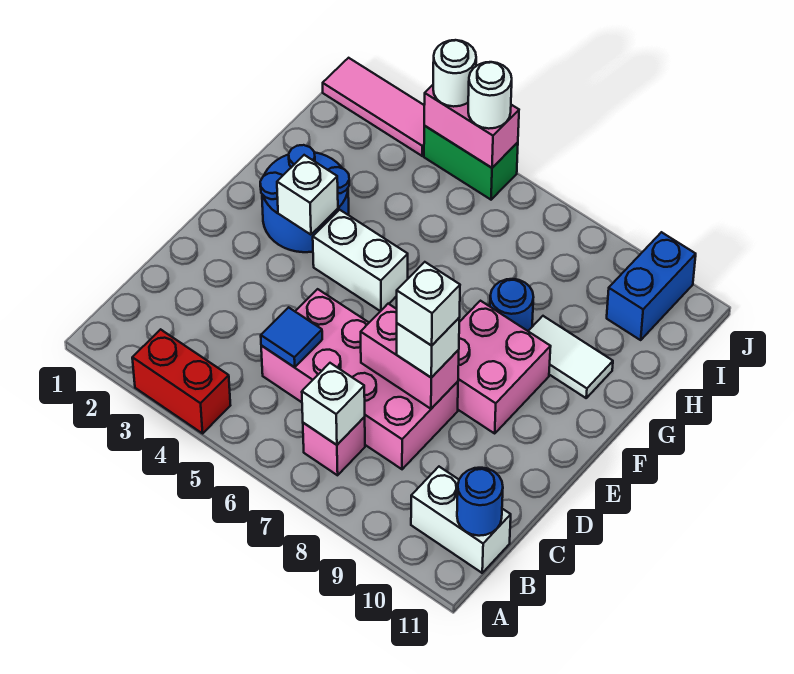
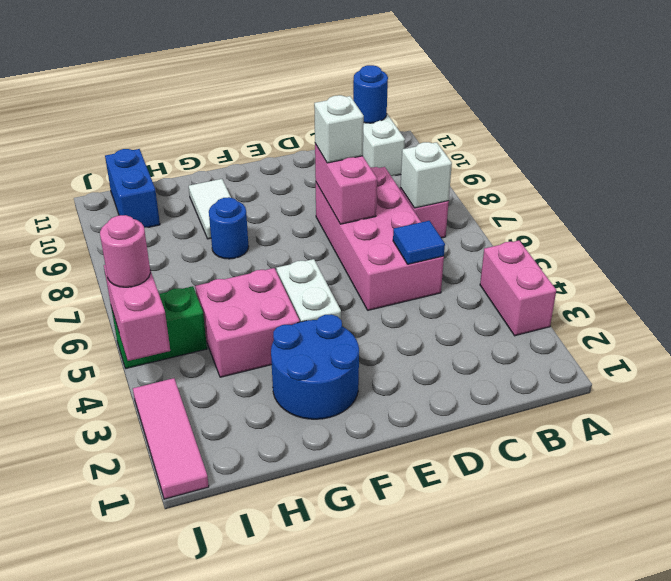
red brick A3:A4 level 1 -> pink brick A3:A4 level 1
white brick D8 level 4 -> none
pink brick E8:F9 level 1 -> pink brick G4:H5 level 1
white brick F3 level 2 -> none
blue brick I10:J10 level 1 -> blue brick I10:I11 level 1
green brick J4:J5 level 1 -> green brick I5:J5 level 1
white round brick J4 level 3 -> none
white round brick J5 level 3 -> pink round brick J5 level 3

